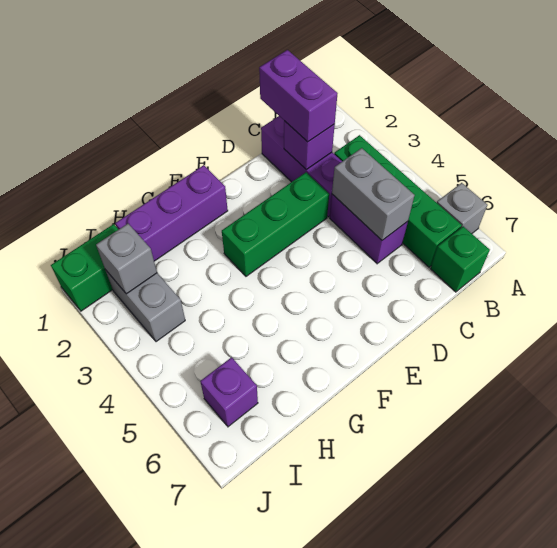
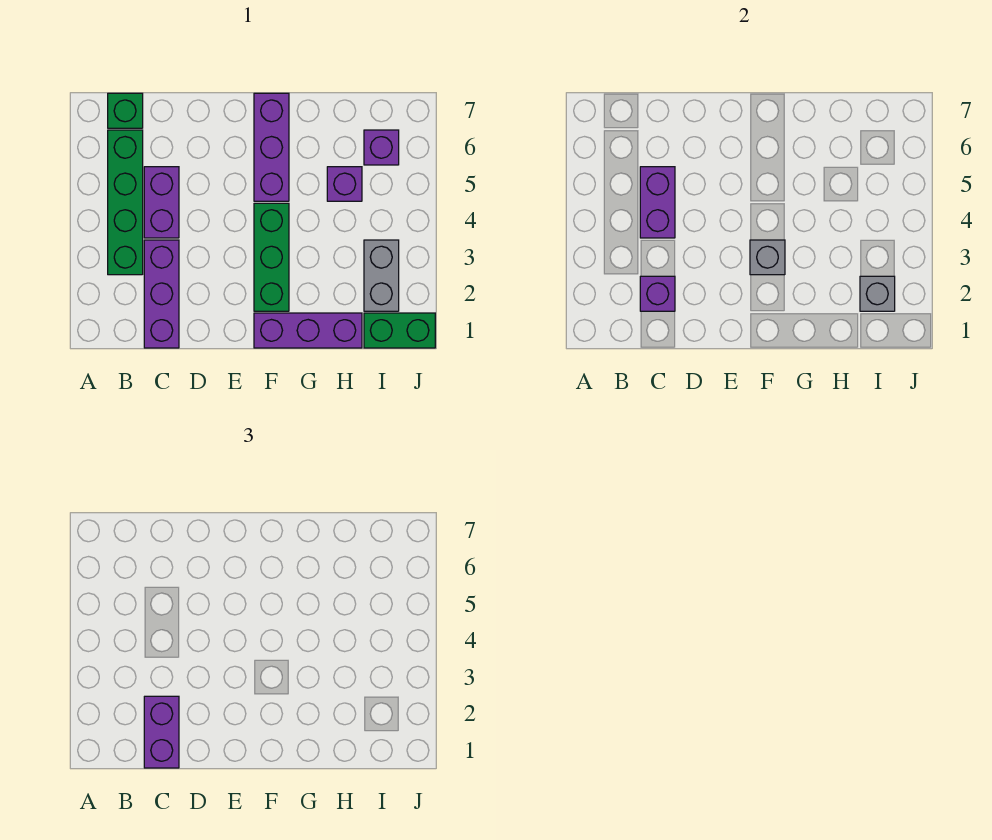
grey brick A6 level 1 -> grey brick F3 level 2
grey brick C4:C5 level 2 -> purple brick C4:C5 level 2
green brick D3:F3 level 1 -> green brick F2:F4 level 1
none -> purple brick F5:F7 level 1
none -> purple brick H5 level 1

